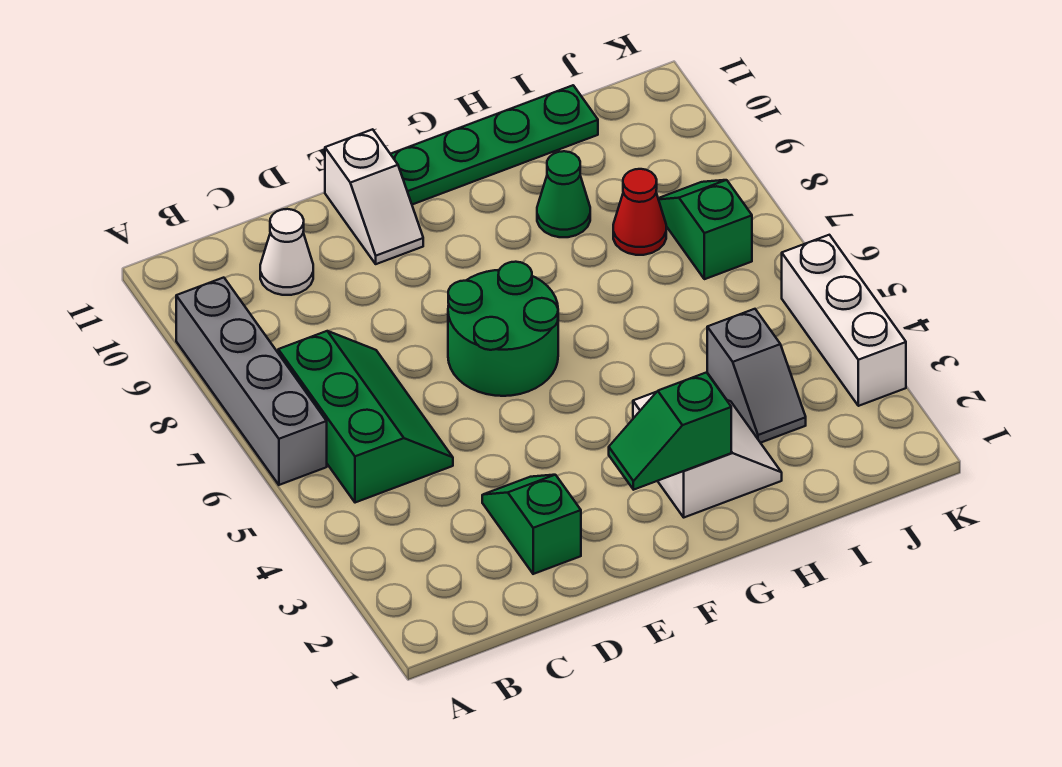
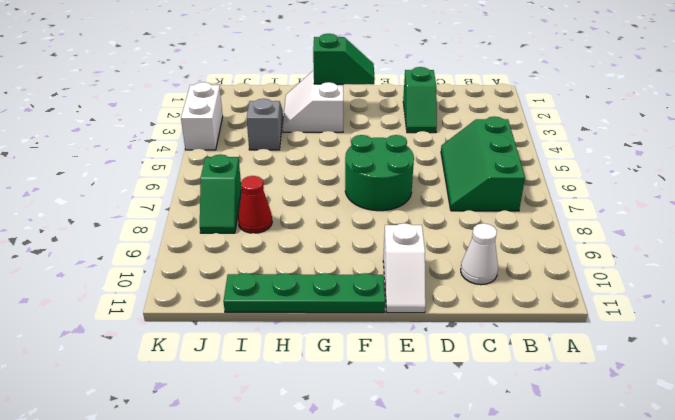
grey brick A6:A9 level 1 -> none
white slope E10:E11 level 1 top 11 -> white slope E10:E11 level 1 top 10
green cone H9 level 1 -> none
white brick K3:K5 level 1 -> white brick K3:K4 level 1

